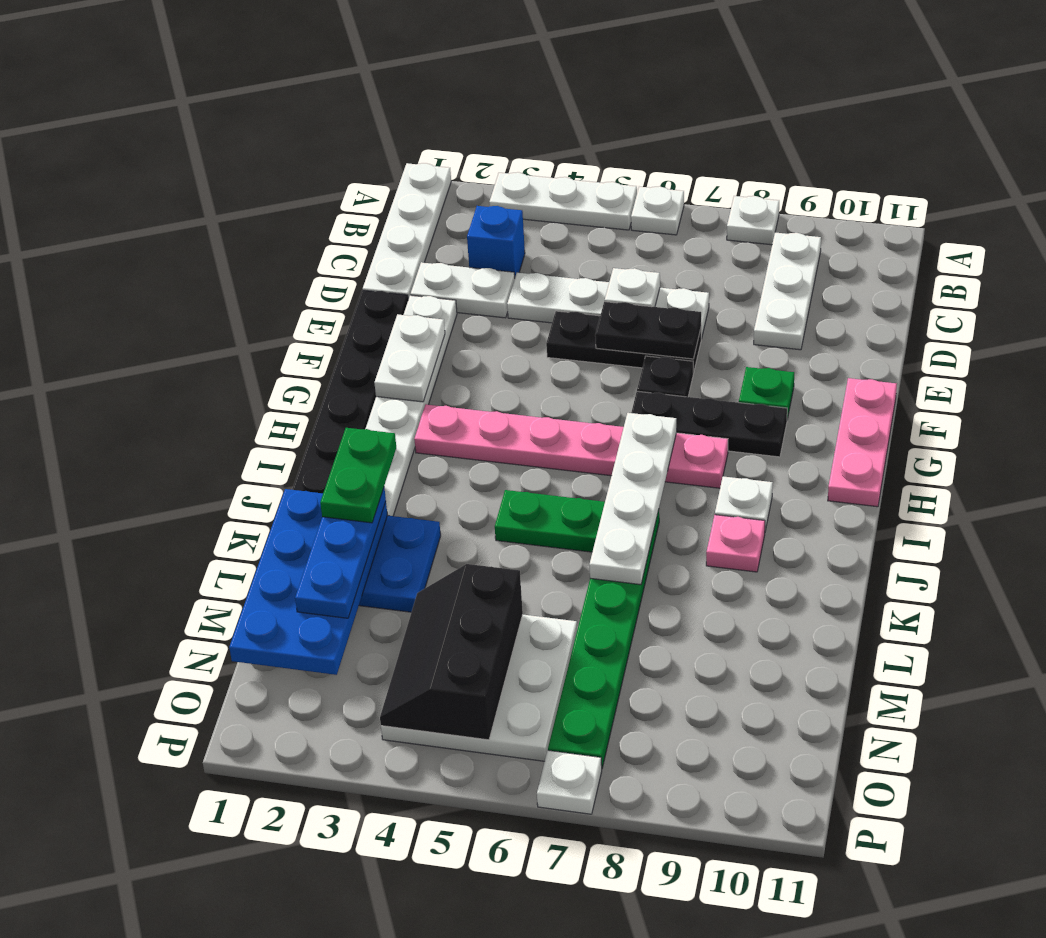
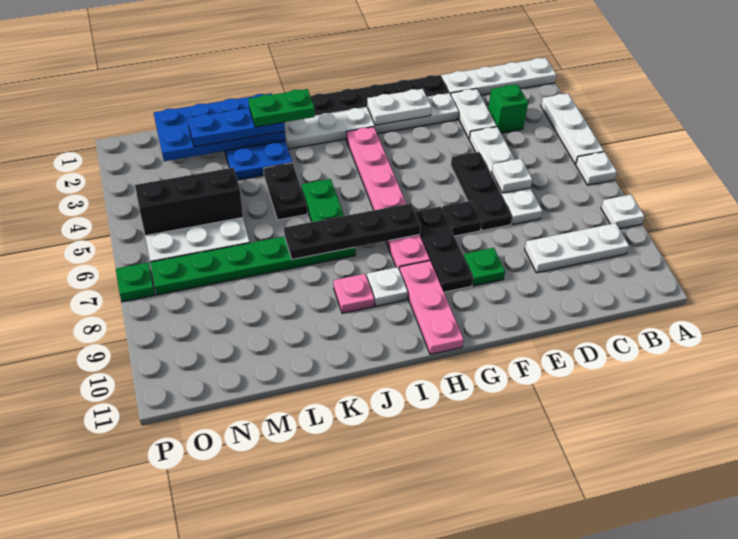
blue brick C3 level 1 -> green brick C3 level 1
black plate E6:E7 level 2 -> black plate K4:K5 level 1
pink plate F11:H11 level 1 -> pink plate H9:H11 level 1
white plate H7:K7 level 2 -> black plate H7:K7 level 2
white plate P7 level 1 -> green plate P7 level 1

